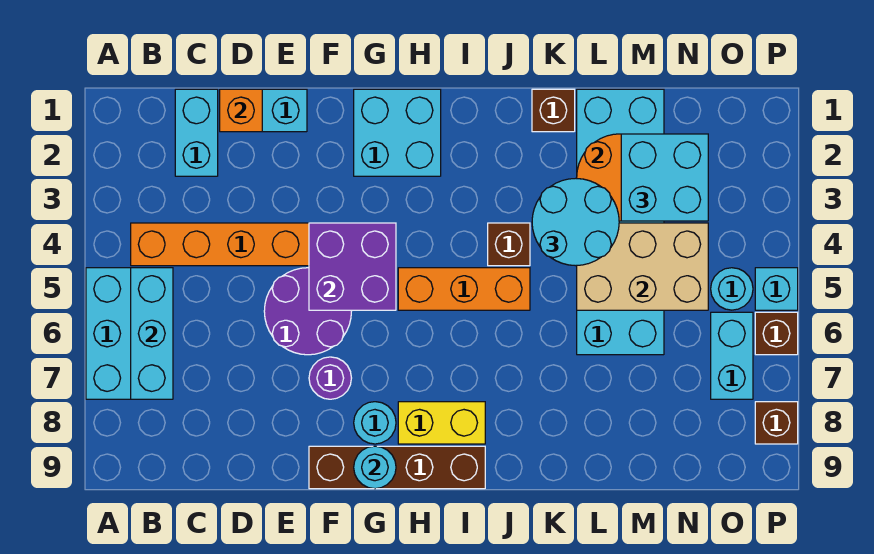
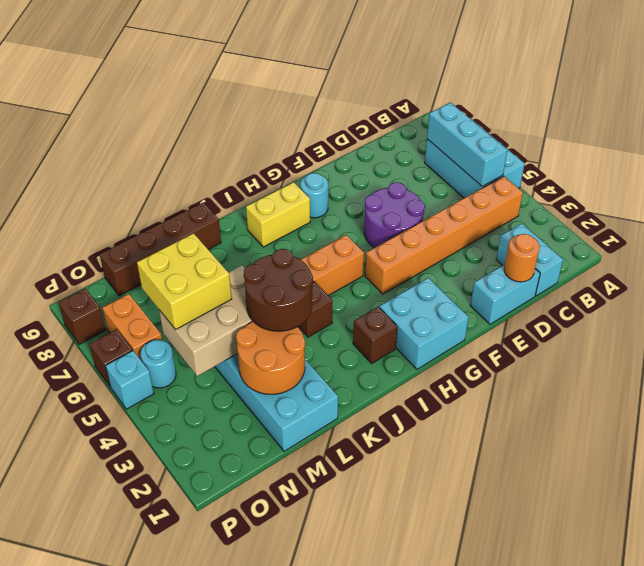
orange brick D1 level 2 -> orange round brick D1 level 2
purple brick F4:G5 level 2 -> none
purple round brick F7 level 1 -> none
brown brick F9:I9 level 1 -> brown brick K9:N9 level 1
cyan round brick G9 level 2 -> none
brown brick K1 level 1 -> brown brick I2 level 1
cyan round brick K3:L4 level 3 -> brown round brick K3:L4 level 3
cyan brick M2:N3 level 3 -> none
none -> yellow brick M5:N6 level 3
cyan brick O6:O7 level 1 -> orange brick O6:O7 level 1

